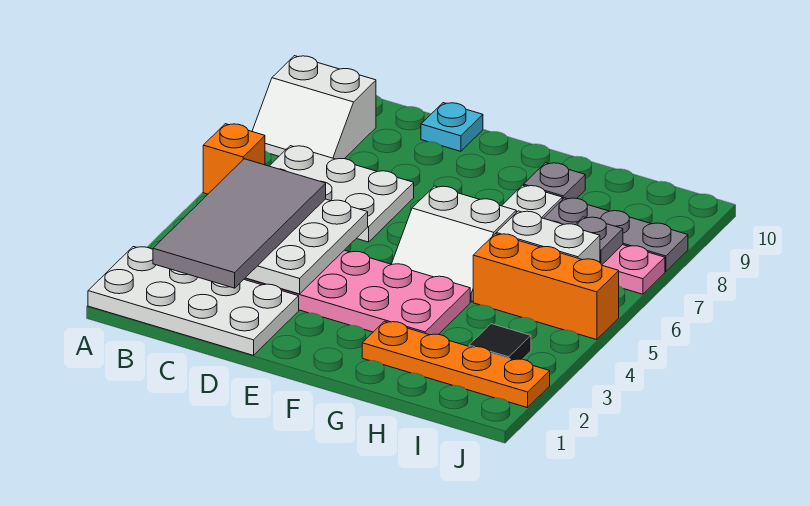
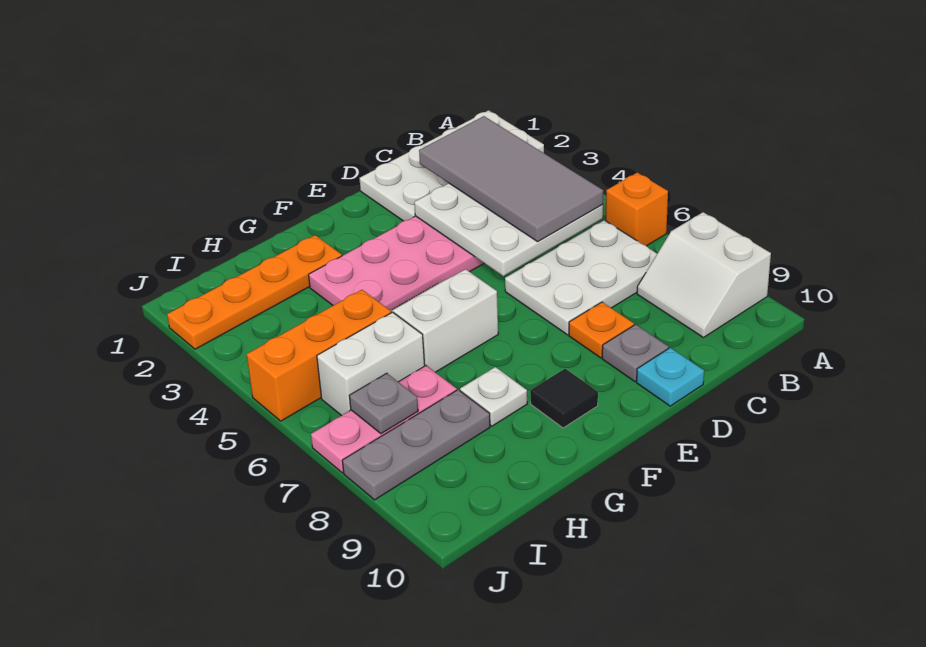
white slope A8:B9 level 1 top 9 -> white slope A8:B9 level 1 top A
none -> orange plate D8 level 1
grey plate G9 level 1 -> grey plate D9 level 1
black tile I3 level 1 -> black tile F9 level 1

